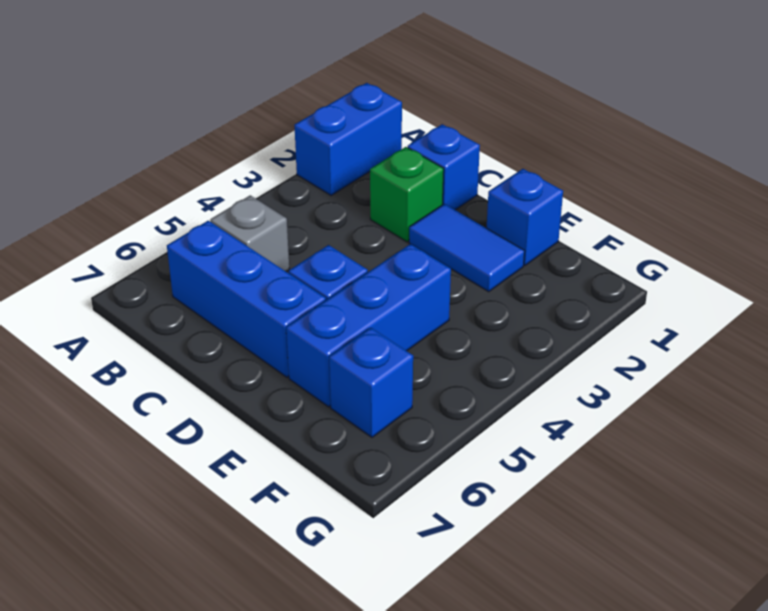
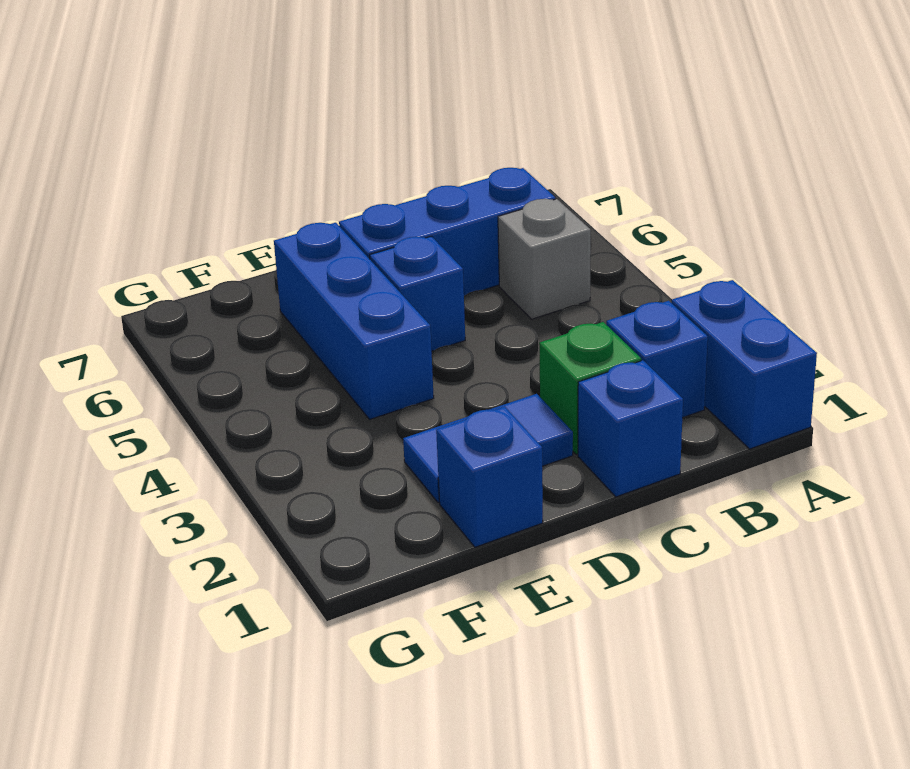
blue brick F6 level 1 -> blue brick B2 level 1

